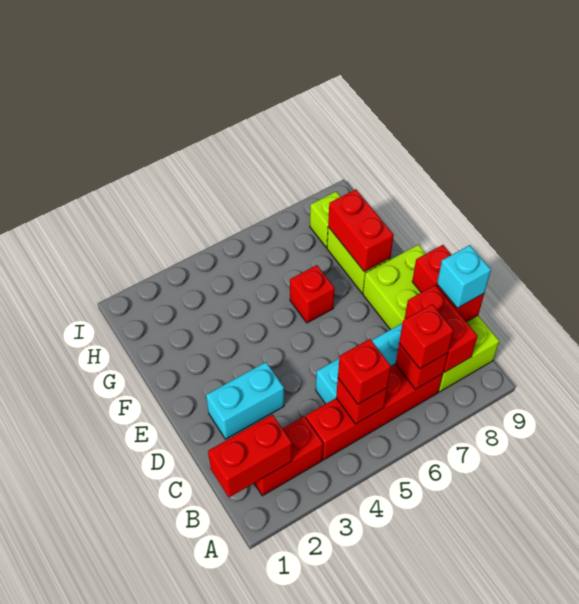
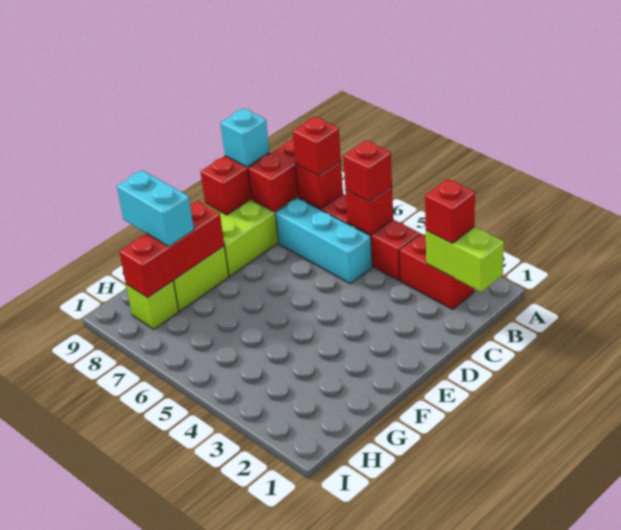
red brick B1:B2 level 2 -> lime brick B1:B2 level 2
cyan brick D2:D3 level 1 -> cyan brick G8:G9 level 3
red brick F6 level 1 -> red brick B2 level 3
red brick F8:G8 level 2 -> red brick F8:H8 level 2

